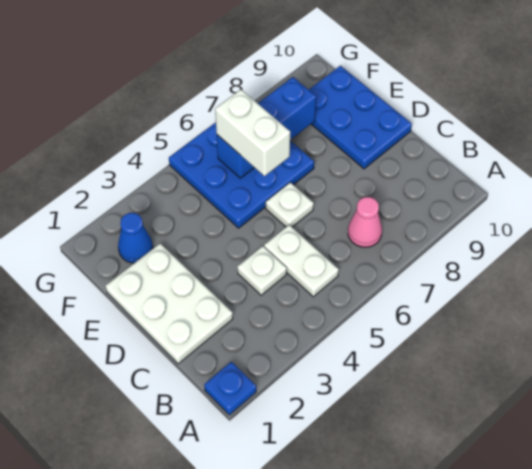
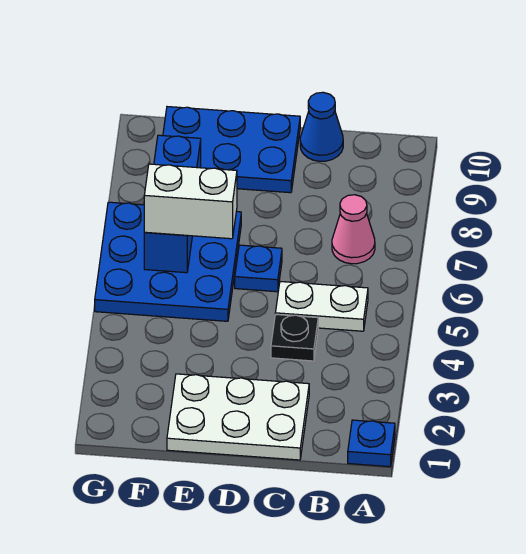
white plate C4 level 1 -> black plate C4 level 1
white plate D6 level 1 -> blue plate D6 level 1
blue cone F2 level 1 -> blue cone C10 level 1

